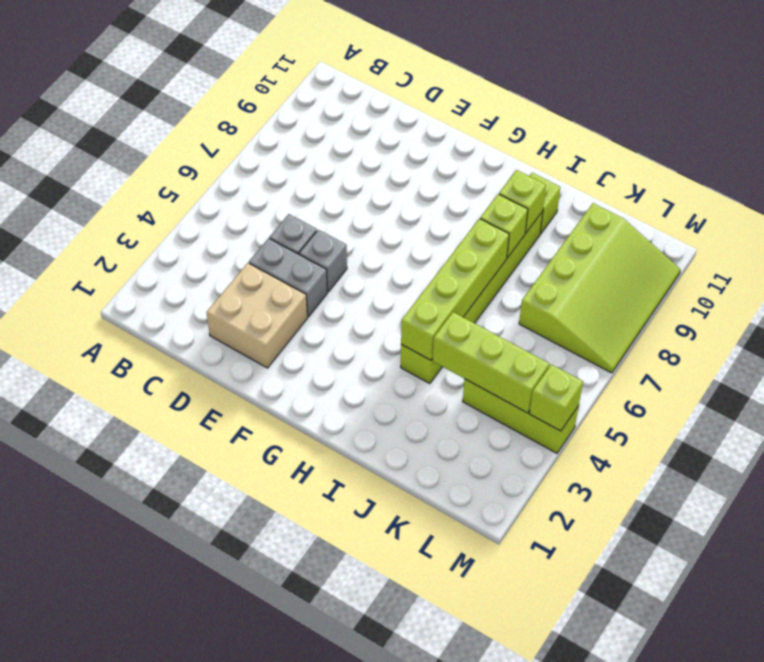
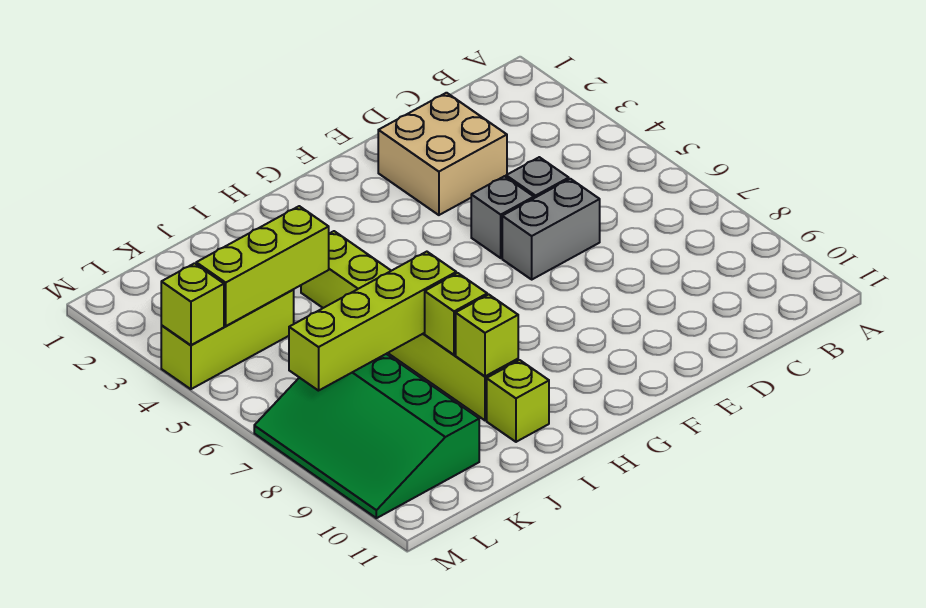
grey brick D4:E4 level 1 -> grey brick D6:E6 level 1
lime brick I4:I7 level 2 -> lime brick I7:L7 level 2
lime slope K7:M10 level 1 top K -> green slope K7:M10 level 1 top K

